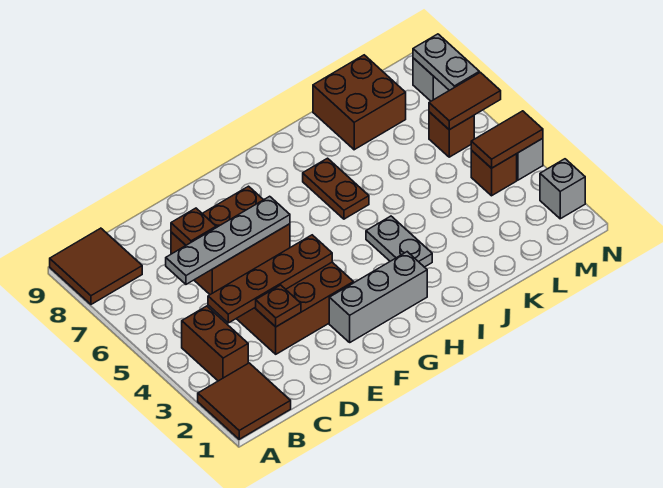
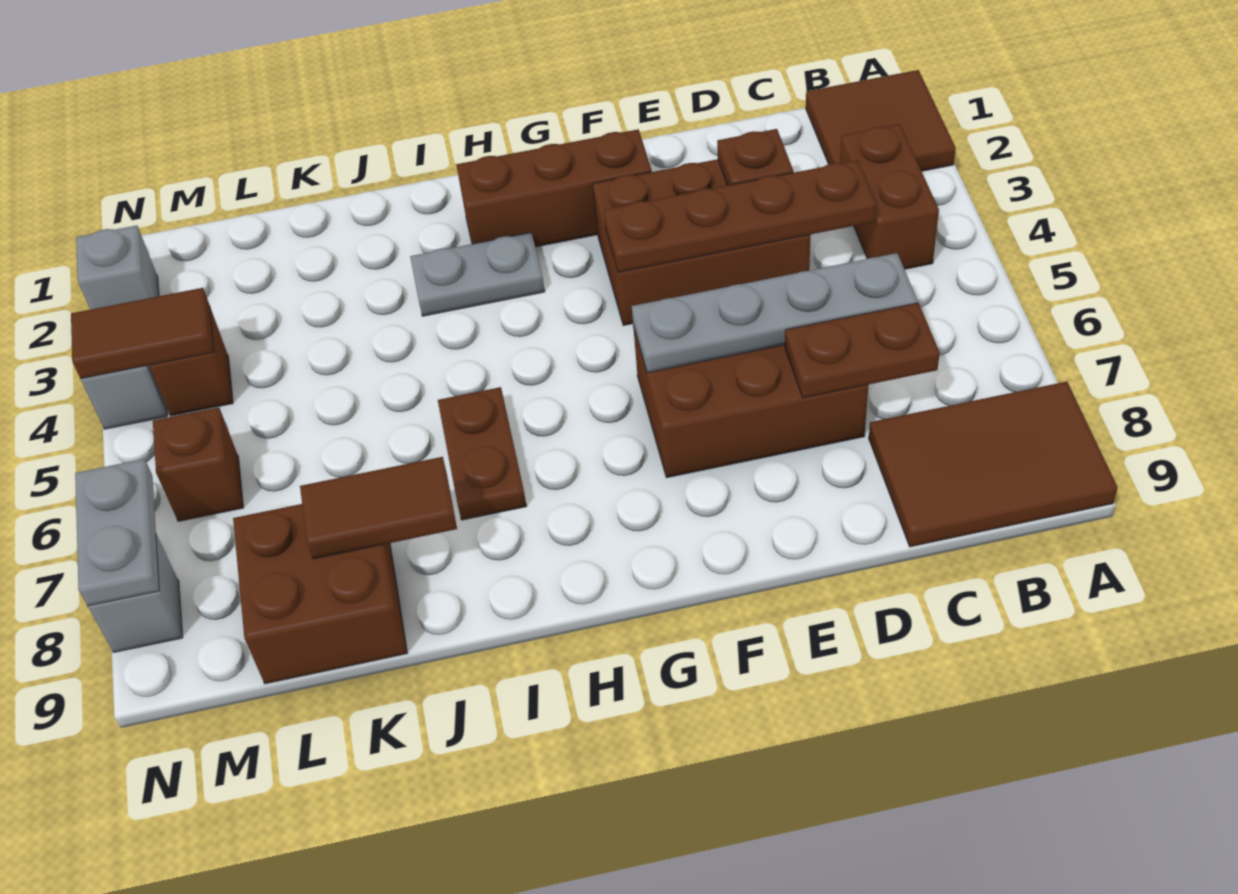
brown tile A8:B9 level 1 -> brown tile A8:C9 level 1
brown plate D7 level 2 -> brown plate C7:D7 level 2
grey brick F2:H2 level 1 -> brown brick F2:H2 level 1
grey plate I3:I4 level 1 -> grey plate H3:I3 level 1
brown tile M6:N6 level 2 -> brown tile J8:K8 level 2

